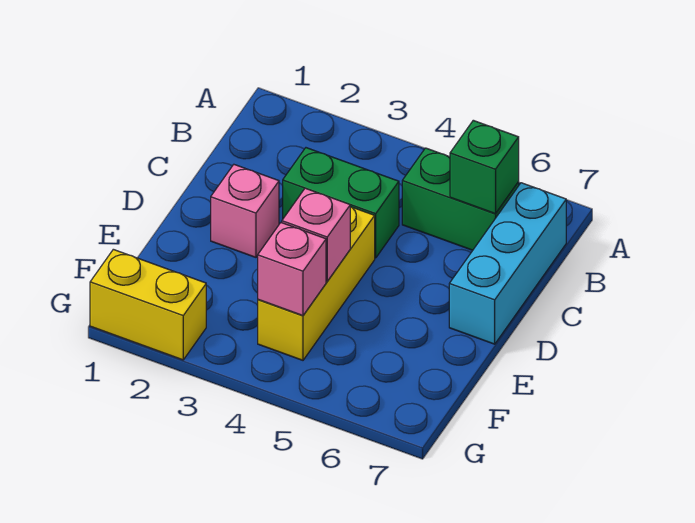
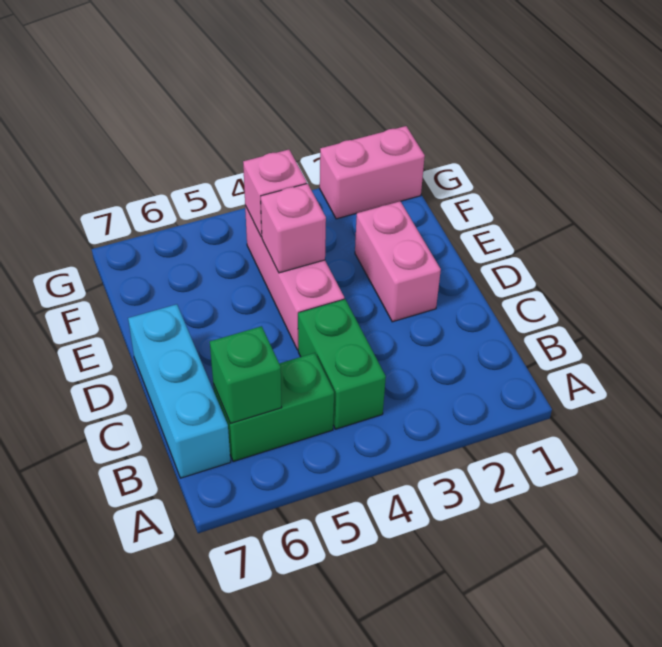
green brick C3:C4 level 1 -> green brick B4:C4 level 1
pink brick D2 level 1 -> pink brick D2:E2 level 1
yellow brick D4:F4 level 1 -> pink brick D4:F4 level 1
yellow brick G1:G2 level 1 -> pink brick G1:G2 level 1

